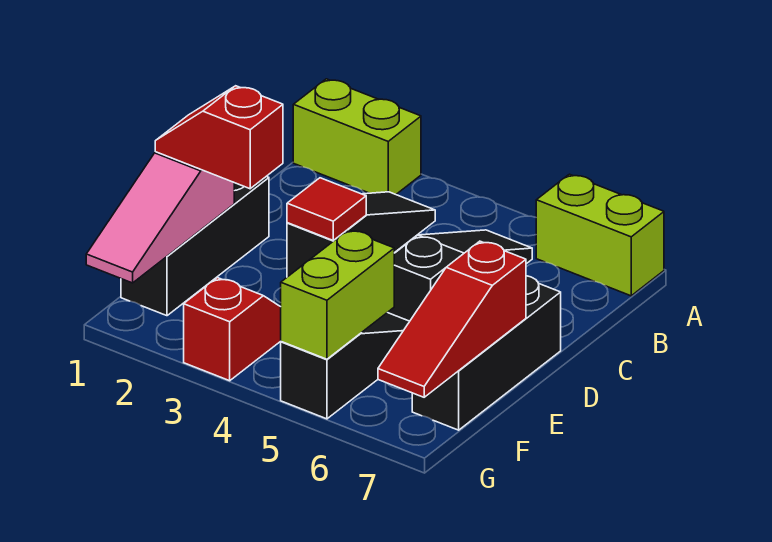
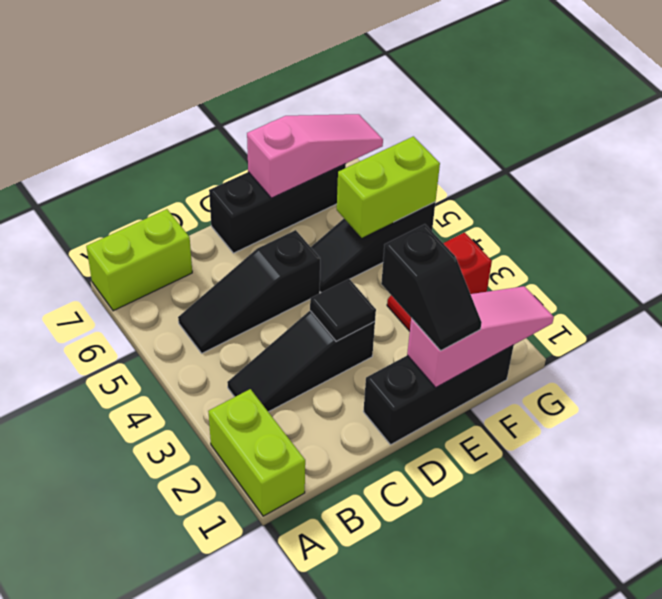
lime brick A6:A7 level 1 -> lime brick A7:B7 level 1
red tile D3 level 2 -> black tile D3 level 2
red slope E1:E2 level 3 top 2 -> black slope E1:E2 level 3 top 2
red slope E7:G7 level 2 top E -> pink slope E7:G7 level 2 top E

